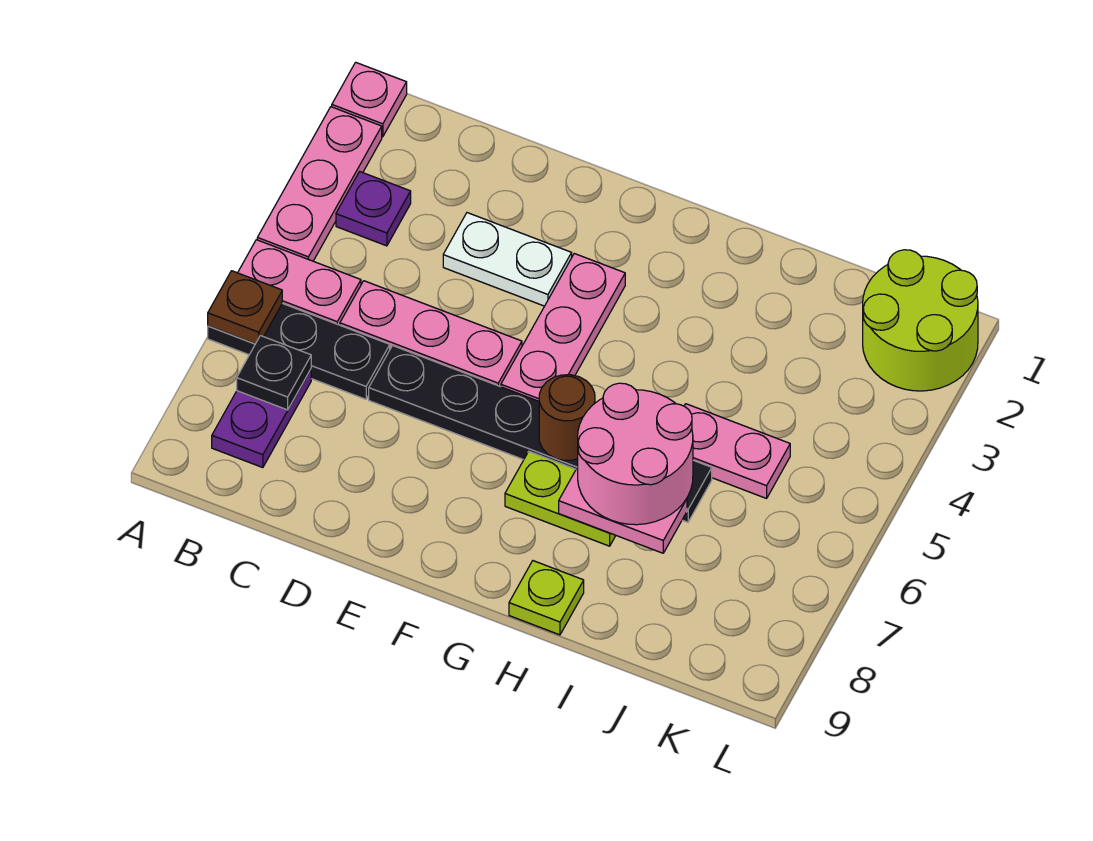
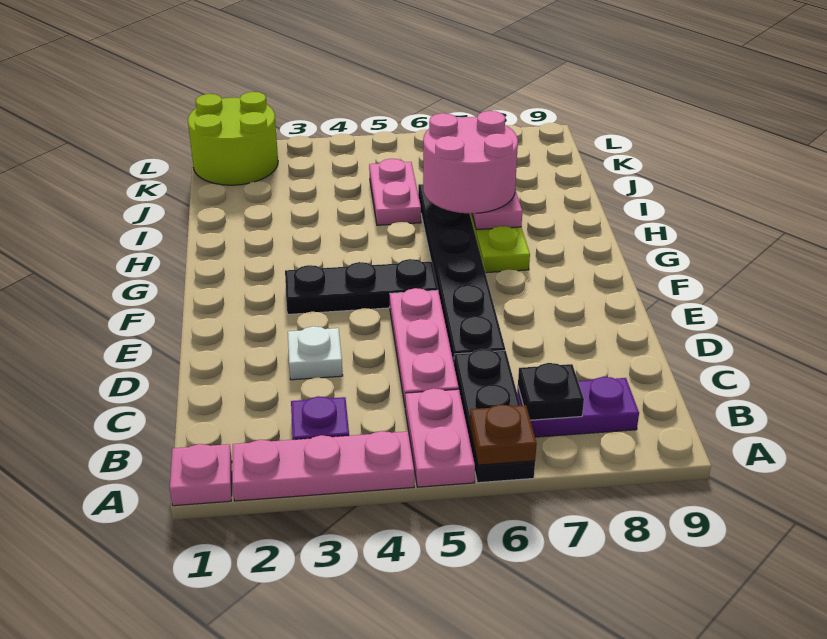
white plate D3:E3 level 1 -> white plate D3 level 1
pink plate F3:F5 level 1 -> black plate F3:F5 level 1
brown round brick G6 level 2 -> none
lime plate H9 level 1 -> none

